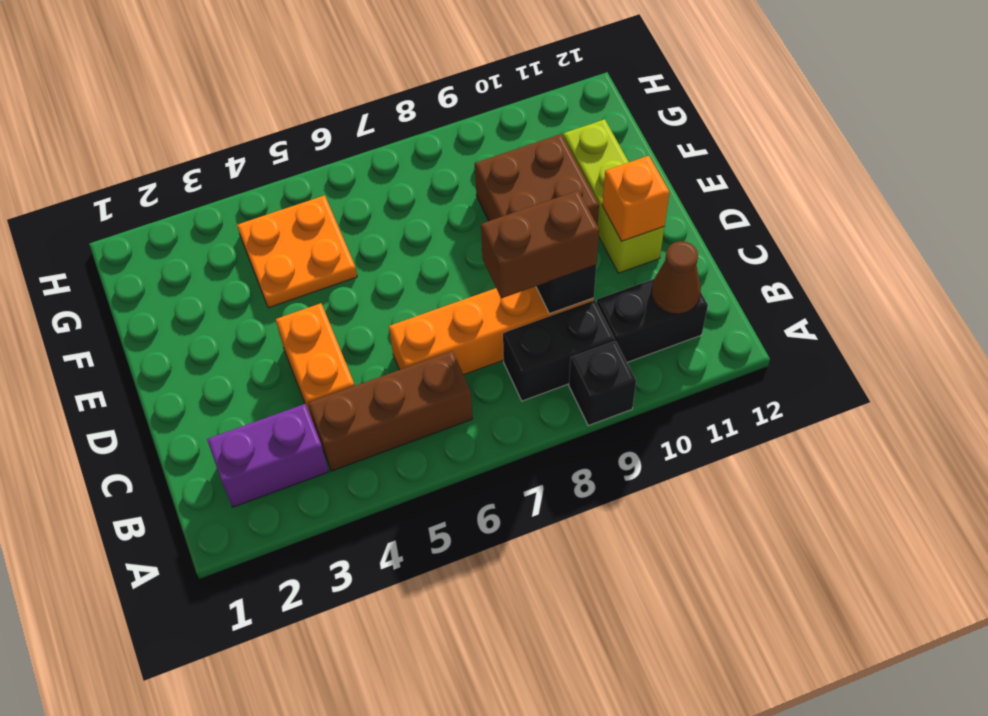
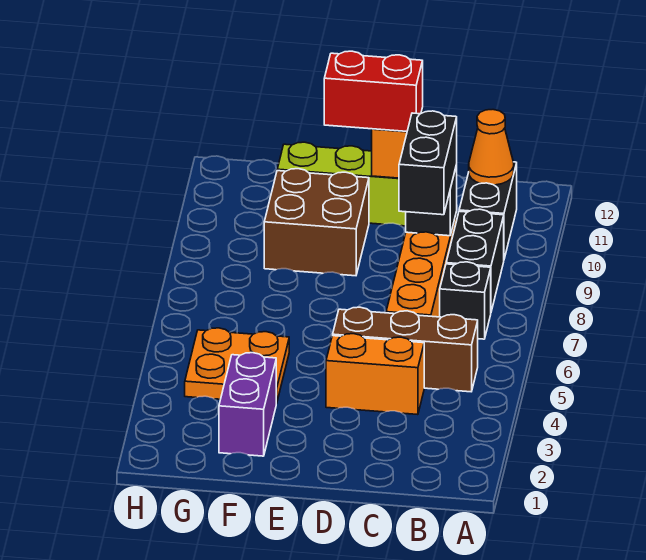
black brick A9 level 1 -> black brick B7 level 1
purple brick B2:B3 level 1 -> purple brick F2:F3 level 1
brown brick B4:B6 level 1 -> brown brick B5:D5 level 1
brown cone B11 level 2 -> orange cone B11 level 2
brown brick C8:C9 level 3 -> black brick C8:C9 level 3
none -> red brick D11:E11 level 3

